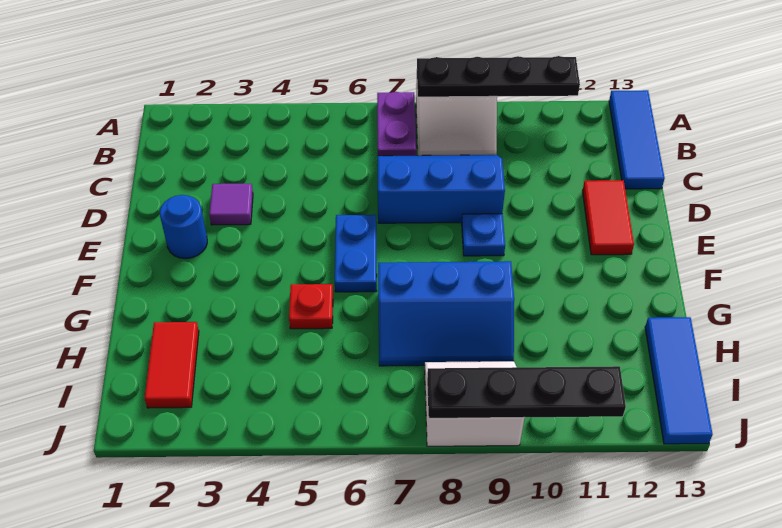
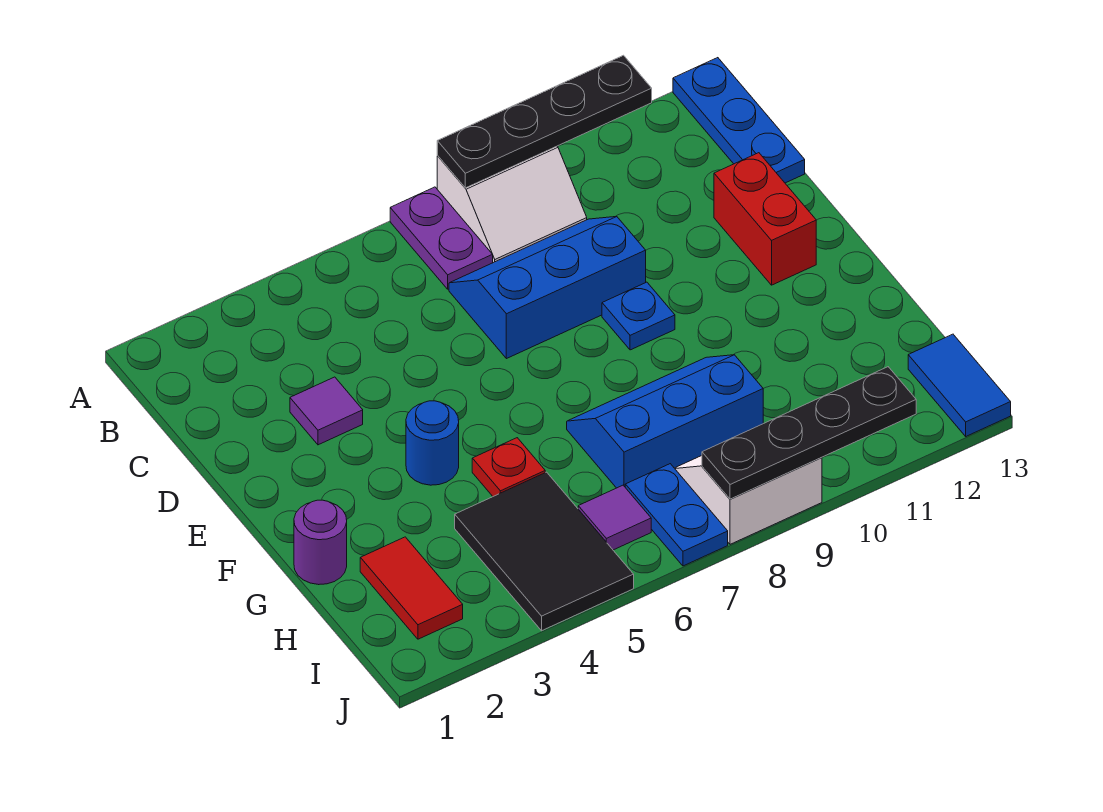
blue tile A13:C13 level 1 -> blue plate A13:C13 level 1
red tile D12:E12 level 1 -> red brick D12:E12 level 1
blue round brick E2 level 1 -> blue round brick F4 level 1
blue plate E6:F6 level 1 -> blue plate I7:J7 level 1
none -> purple round brick G1 level 1
blue slope G7:H9 level 1 top G -> blue slope G7:H9 level 1 top H
none -> black tile H4:J5 level 1
blue tile H13:J13 level 1 -> blue tile I13:J13 level 1
none -> purple tile I6 level 1

